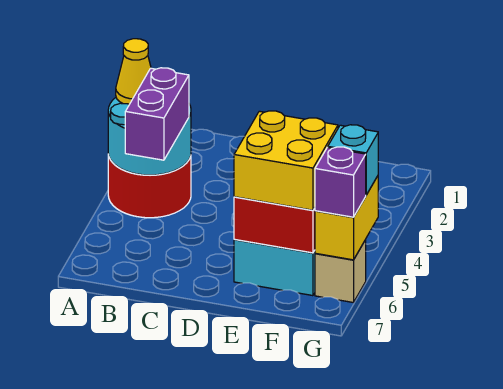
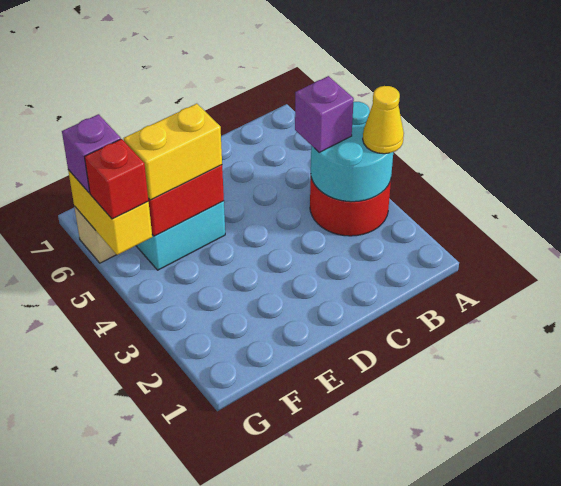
purple brick B4:B5 level 3 -> purple brick B4 level 3
yellow brick E5:F6 level 3 -> yellow brick E5:F5 level 3
cyan brick G5 level 3 -> red brick G5 level 3

